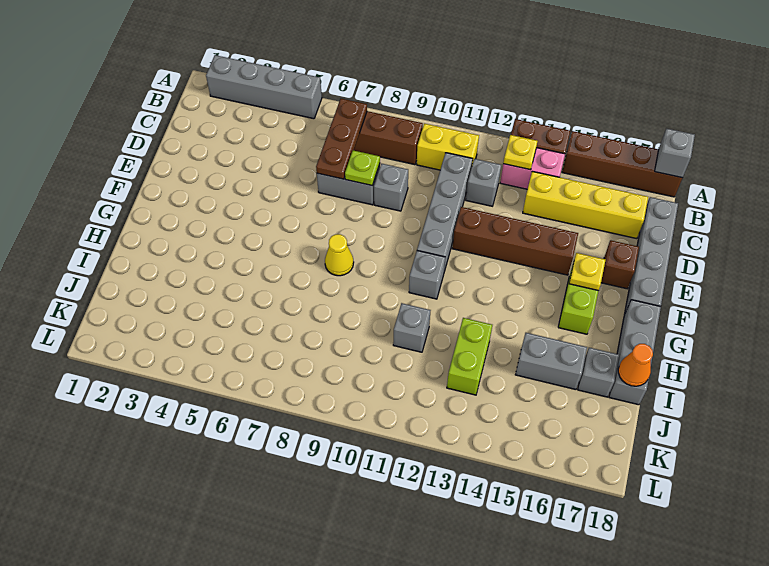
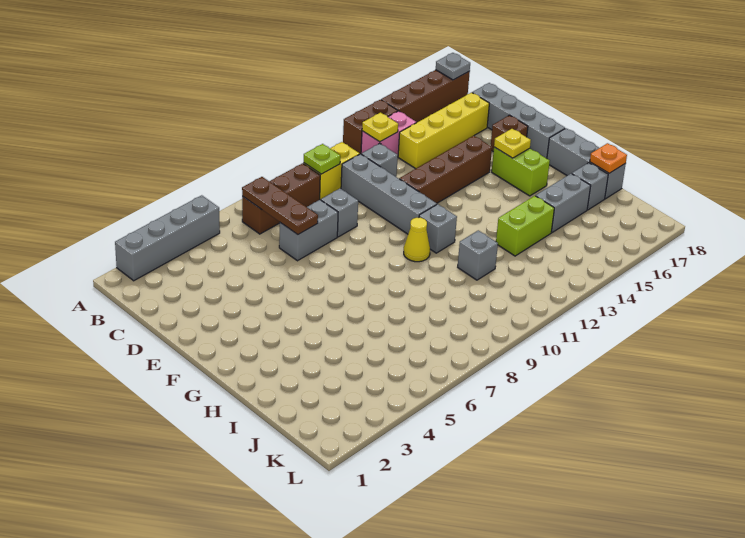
grey brick A18 level 2 -> grey plate A18 level 2
lime plate D8 level 2 -> lime plate B10 level 2
yellow cone G8 level 1 -> yellow cone G10 level 1
lime brick I13:J13 level 1 -> lime brick I13:I14 level 1
orange cone I18 level 2 -> orange plate I18 level 2

